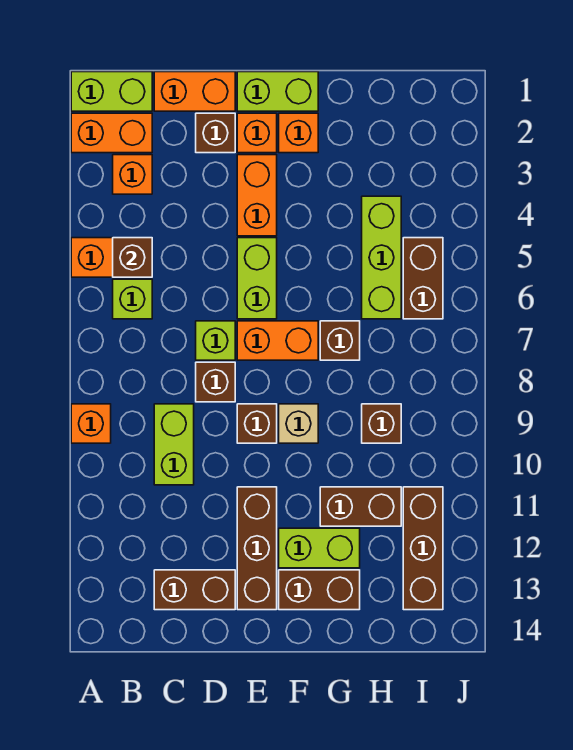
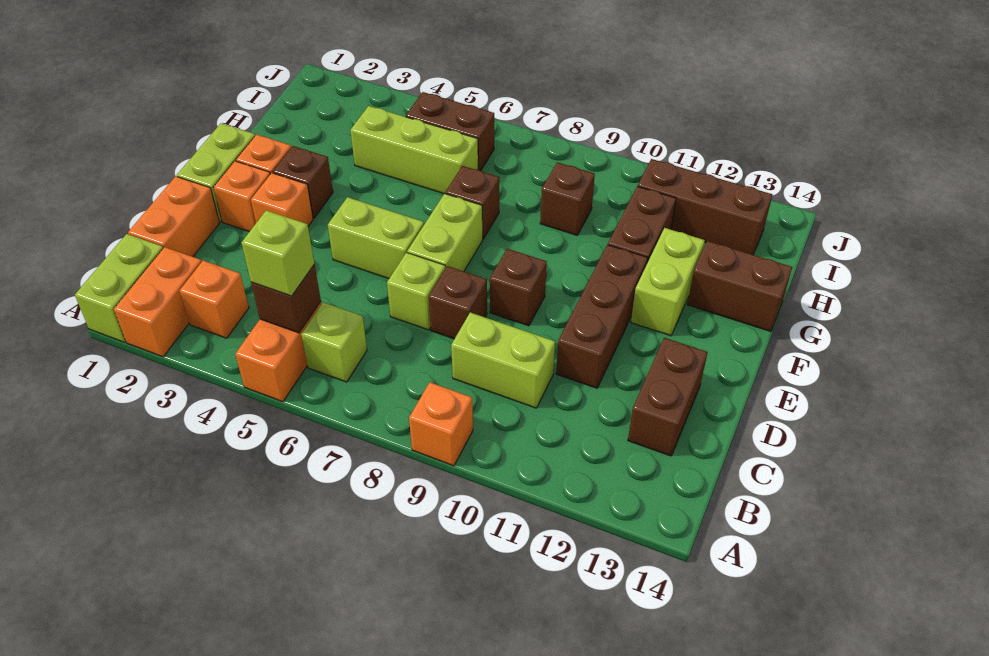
none -> lime brick B5 level 3
brown brick D2 level 1 -> brown brick F3 level 1
orange brick E3:E4 level 1 -> orange brick E3 level 1
orange brick E7:F7 level 1 -> lime brick E7:F7 level 1
brown brick E11:E13 level 1 -> brown brick D11:F11 level 1
tan brick F9 level 1 -> none
brown brick F13:G13 level 1 -> brown brick G13:G14 level 1

